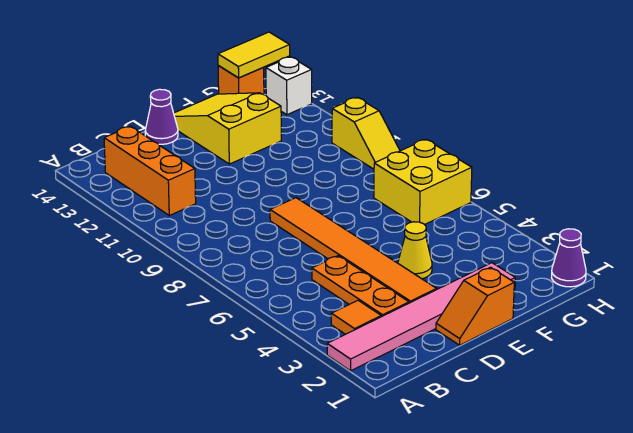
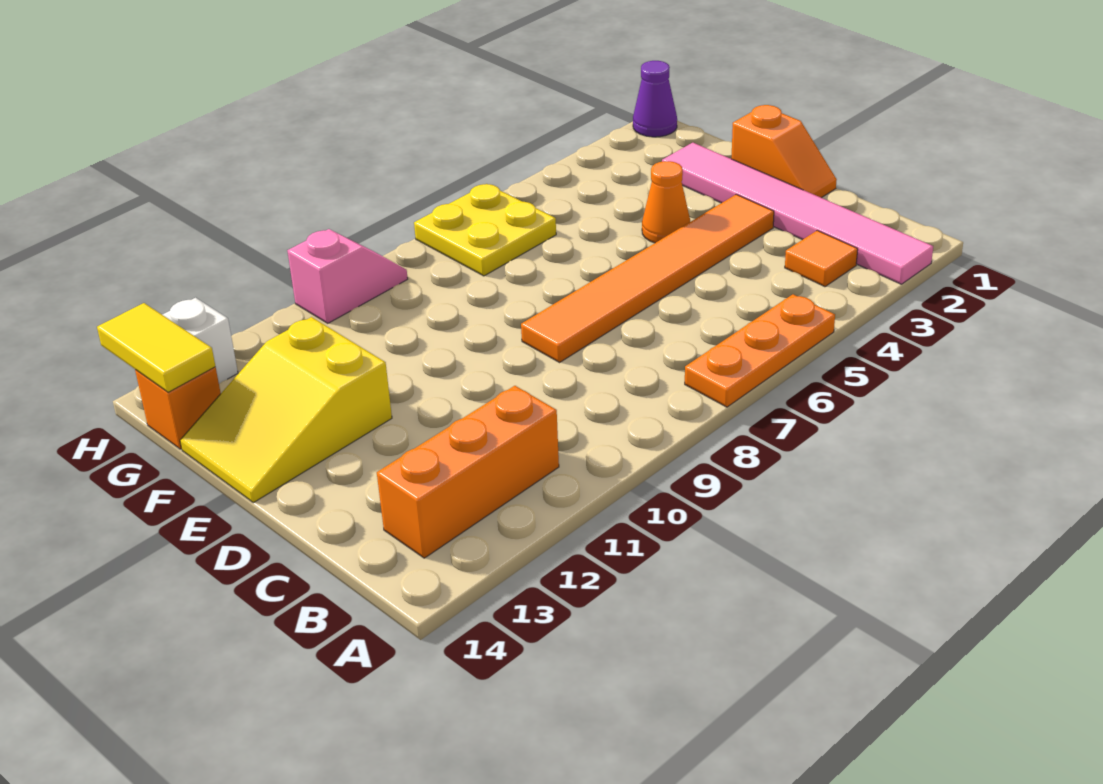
orange plate C3:C5 level 1 -> orange plate A5:A7 level 1
purple cone D14 level 1 -> none
yellow cone E4 level 1 -> orange cone E4 level 1
yellow brick G6:H7 level 1 -> yellow plate G6:H7 level 1
yellow slope H9:H10 level 1 top 10 -> pink slope H9:H10 level 1 top 10

